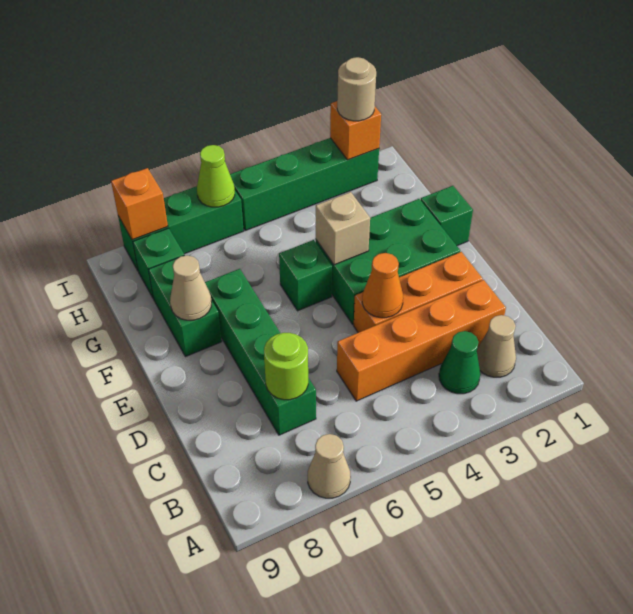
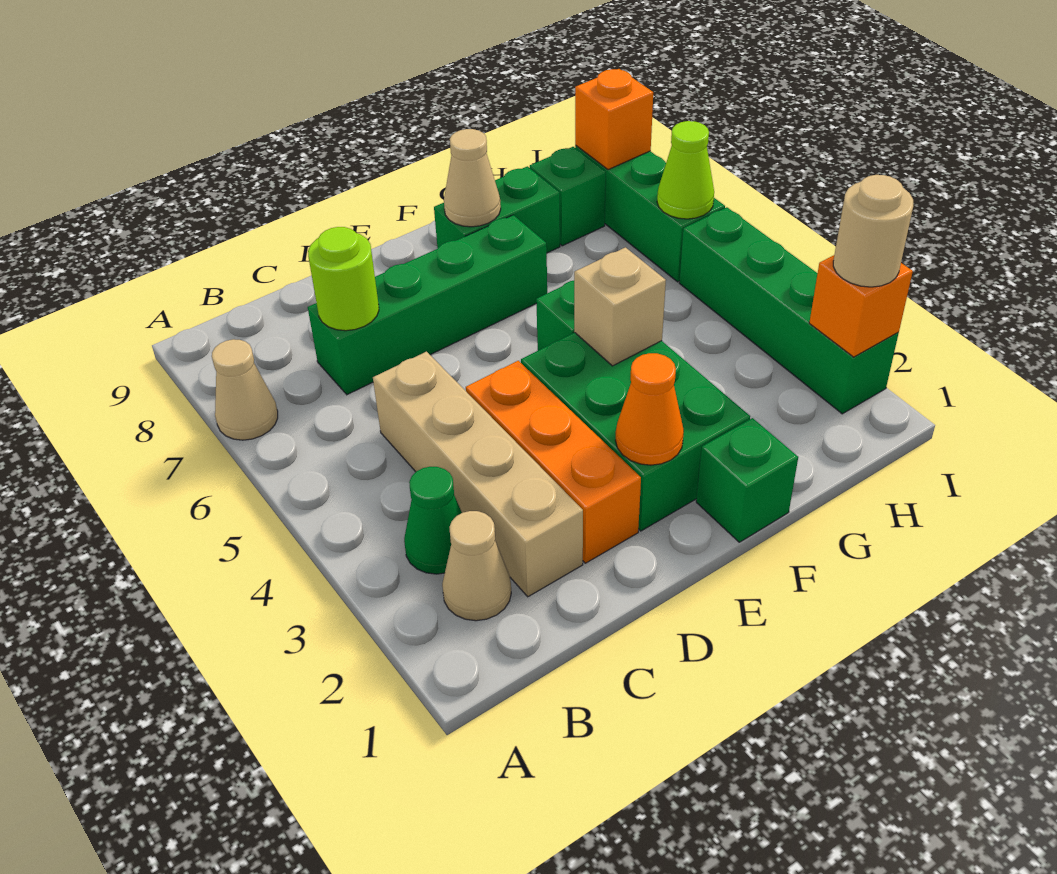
orange brick C2:C5 level 1 -> tan brick C2:C5 level 1
orange cone D4 level 2 -> orange cone E2 level 2

